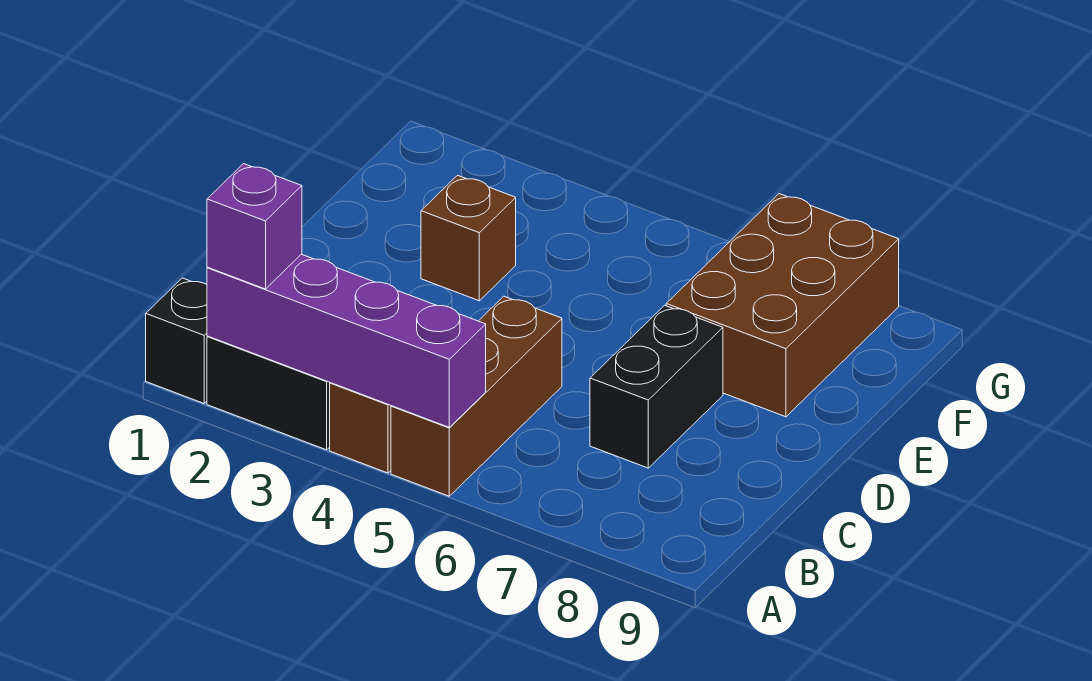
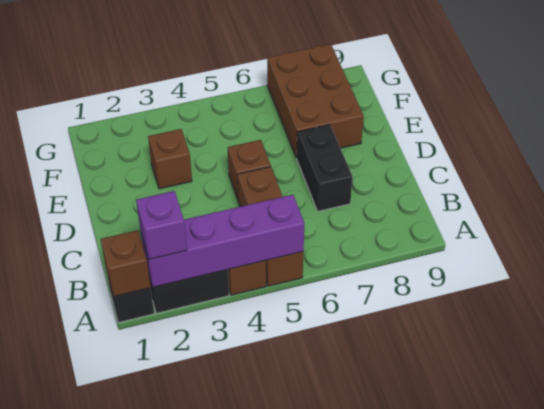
none -> brown brick A1 level 2
none -> brown brick D5 level 1

